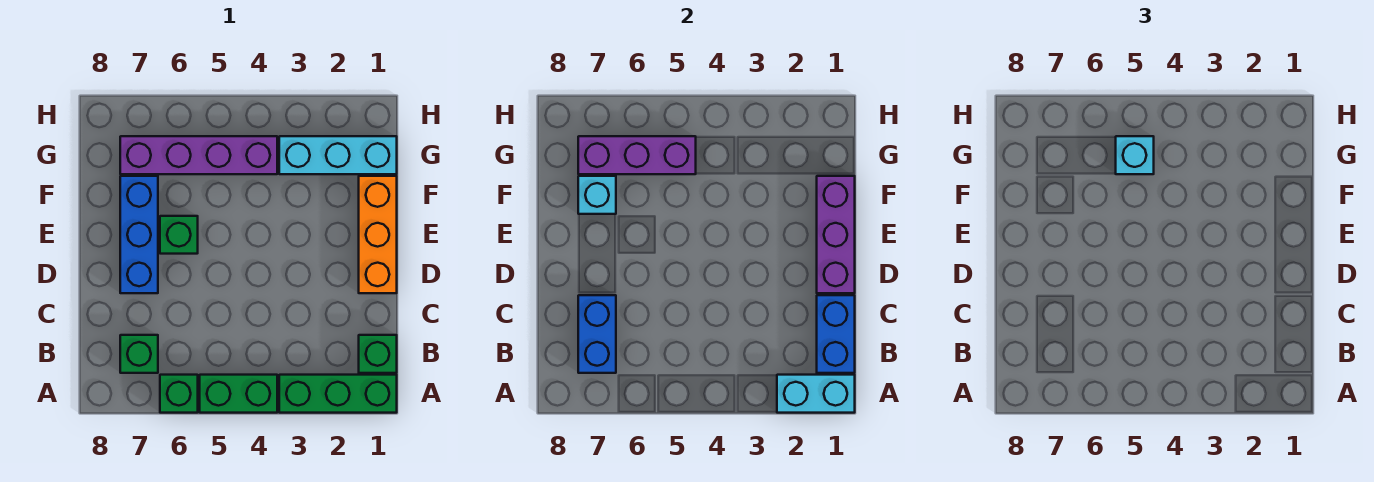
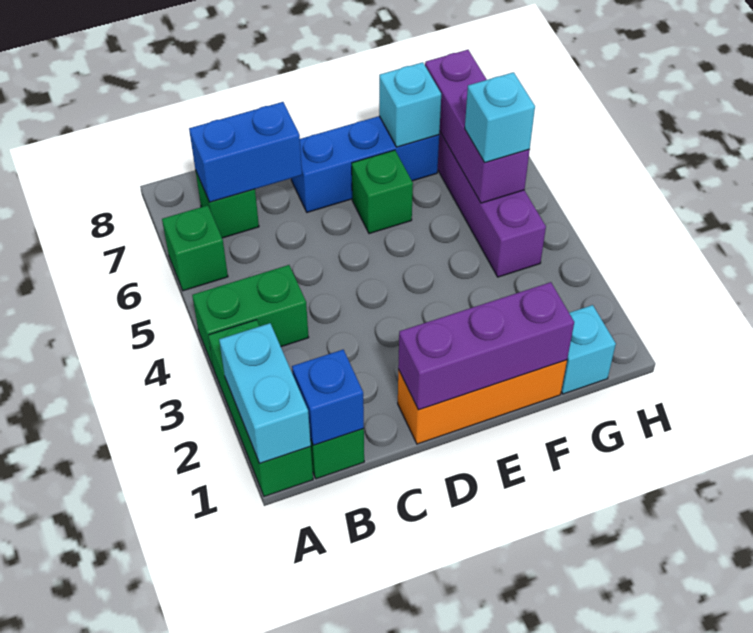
green brick A4:A5 level 1 -> green brick A4:B4 level 1
blue brick B1:C1 level 2 -> blue brick B1 level 2
cyan brick G1:G3 level 1 -> cyan brick G1 level 1

